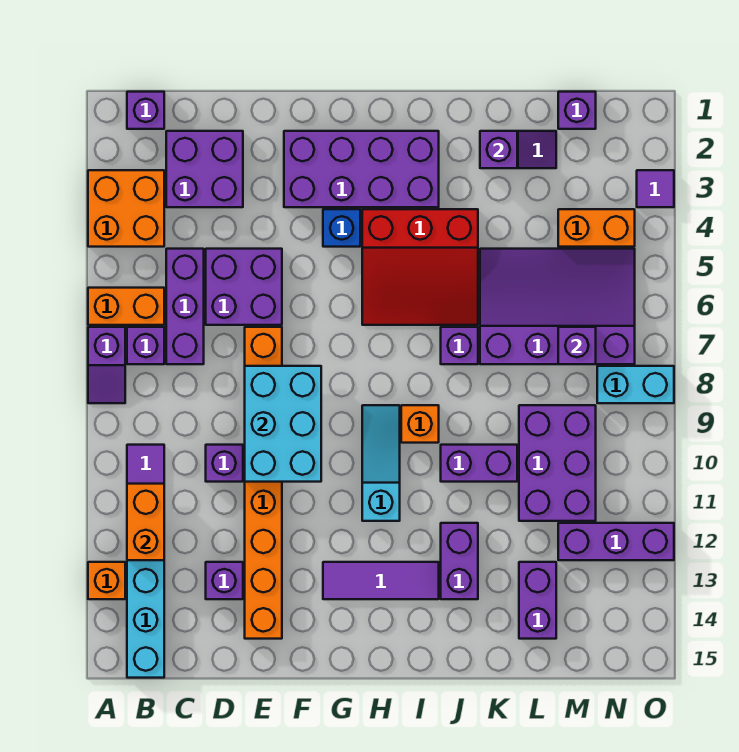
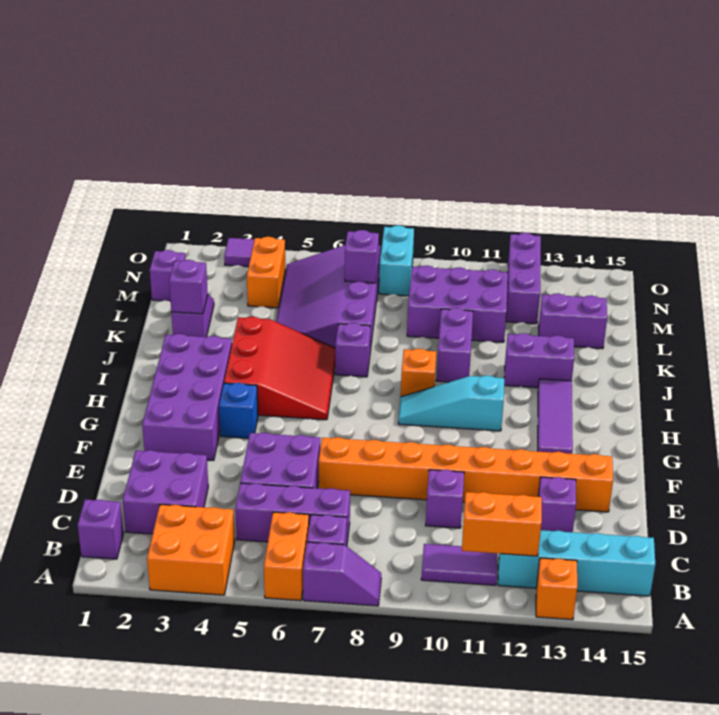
cyan brick E8:F10 level 2 -> none

